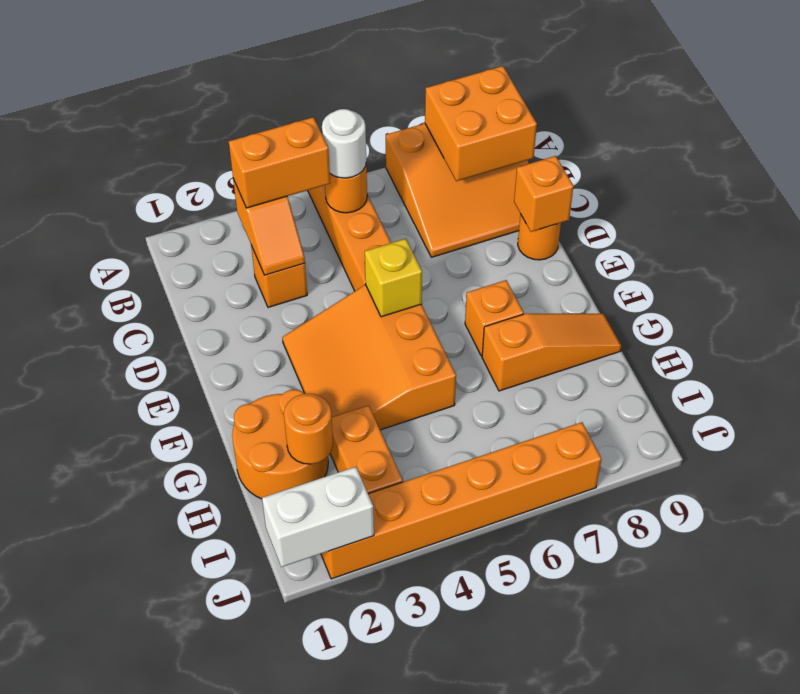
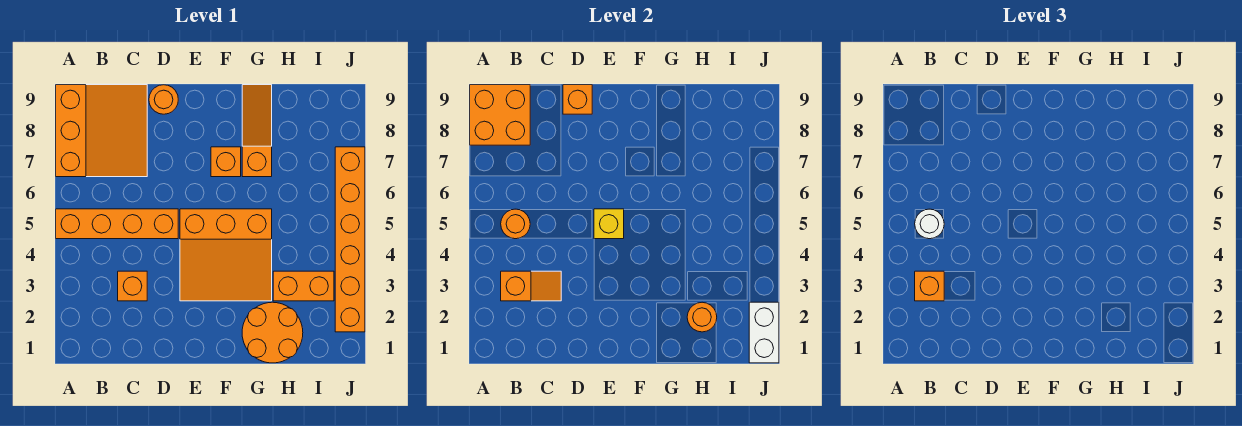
orange brick B3:B4 level 3 -> orange brick B3 level 3

